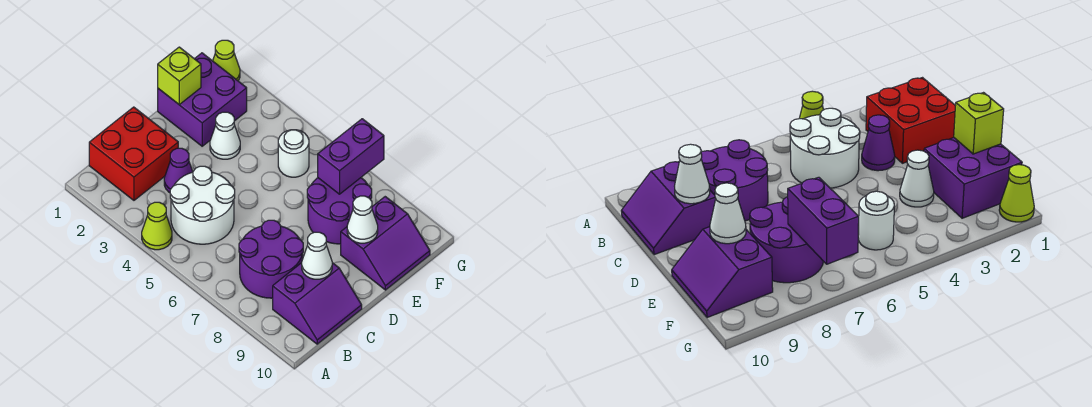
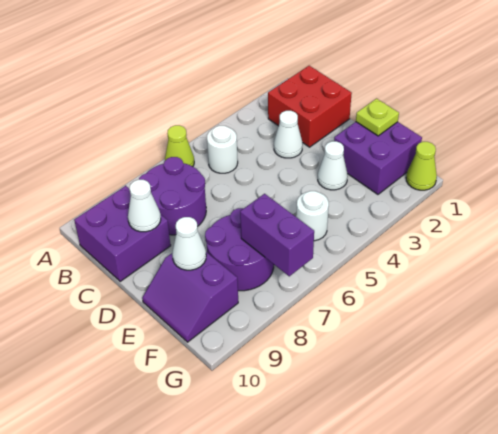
lime cone A4 level 1 -> lime cone A6 level 1
white round brick B4:C5 level 1 -> white round brick B5 level 1
purple slope B9:C10 level 1 top 9 -> purple brick B9:C10 level 1
purple cone C3 level 1 -> white cone C3 level 1
lime brick E1 level 2 -> lime plate E1 level 2

